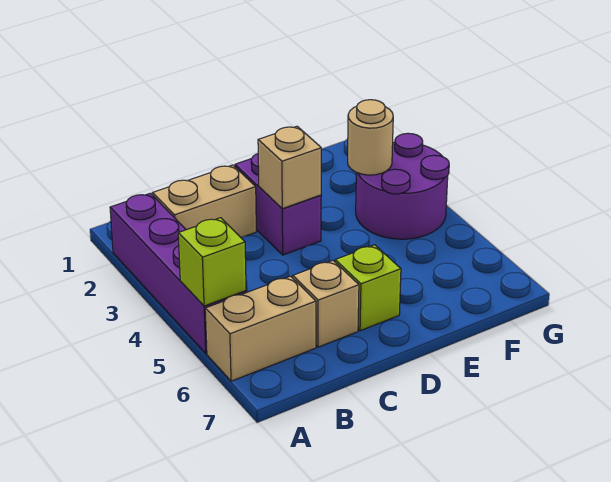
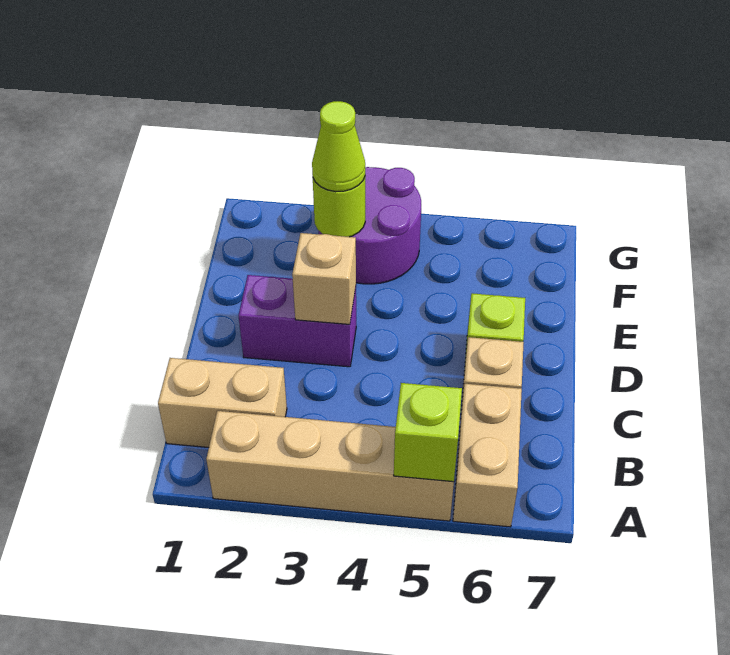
purple brick A2:A5 level 1 -> tan brick A2:A5 level 1
tan brick B2:C2 level 1 -> tan brick B1:B2 level 1
tan round brick F3 level 2 -> lime round brick F3 level 2
none -> lime cone F3 level 3

